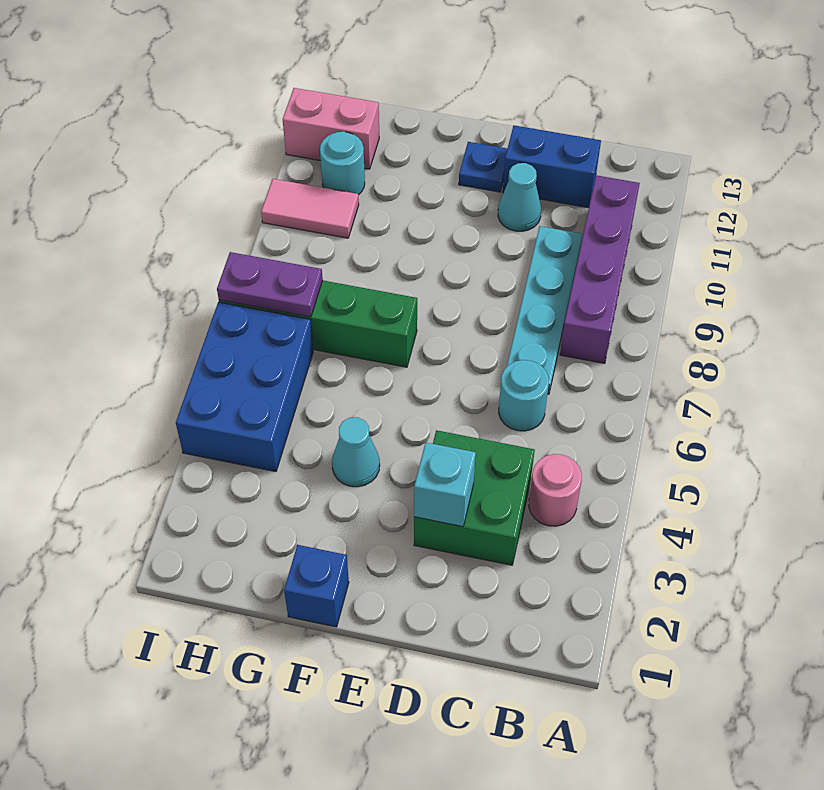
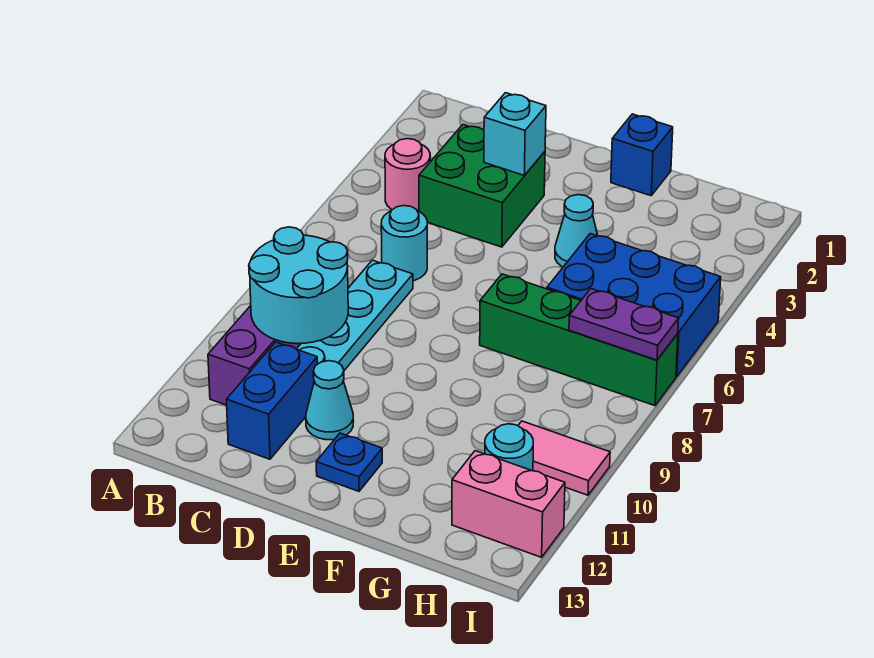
none -> cyan round brick B9:C10 level 2
blue brick C12:D12 level 1 -> blue brick C11:C12 level 1
blue brick H4:I6 level 1 -> blue brick G5:I6 level 1

